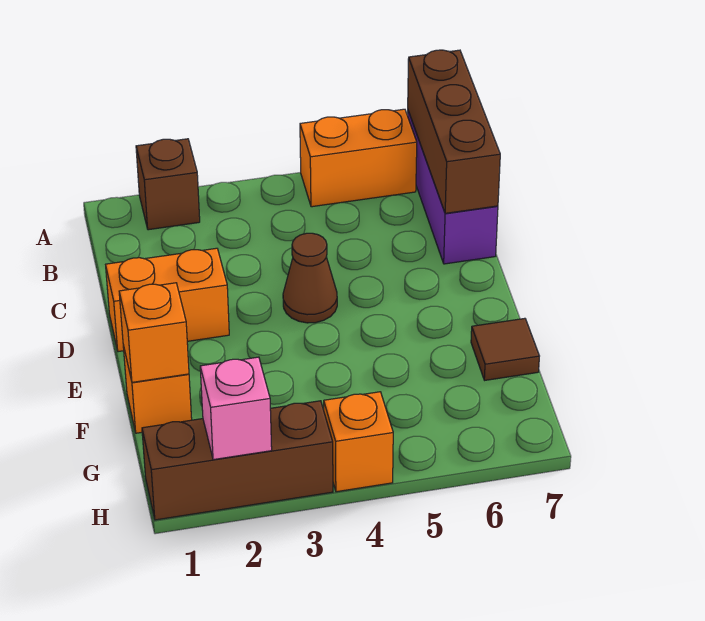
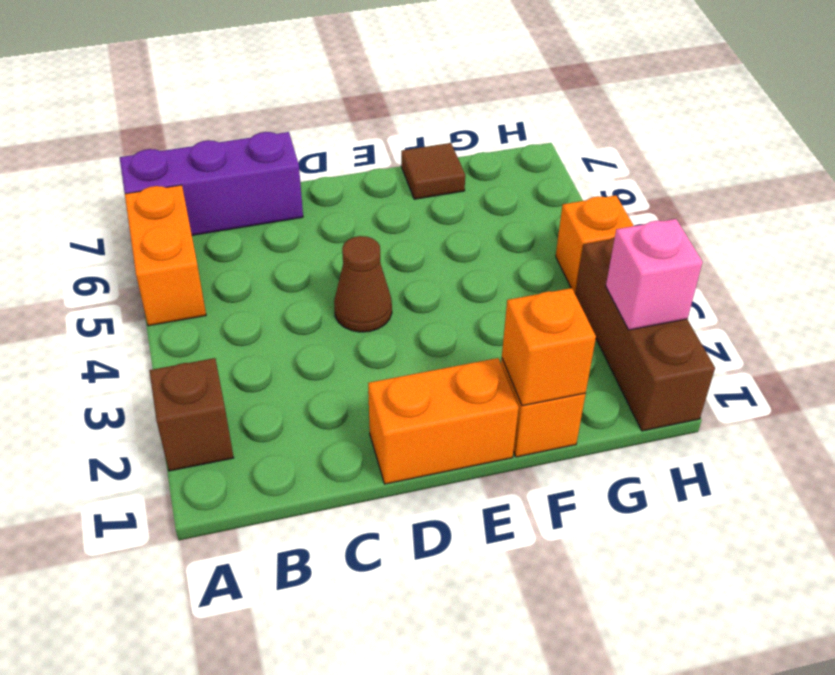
brown brick A7:C7 level 2 -> none
orange brick D1:D2 level 1 -> orange brick D1:E1 level 1

